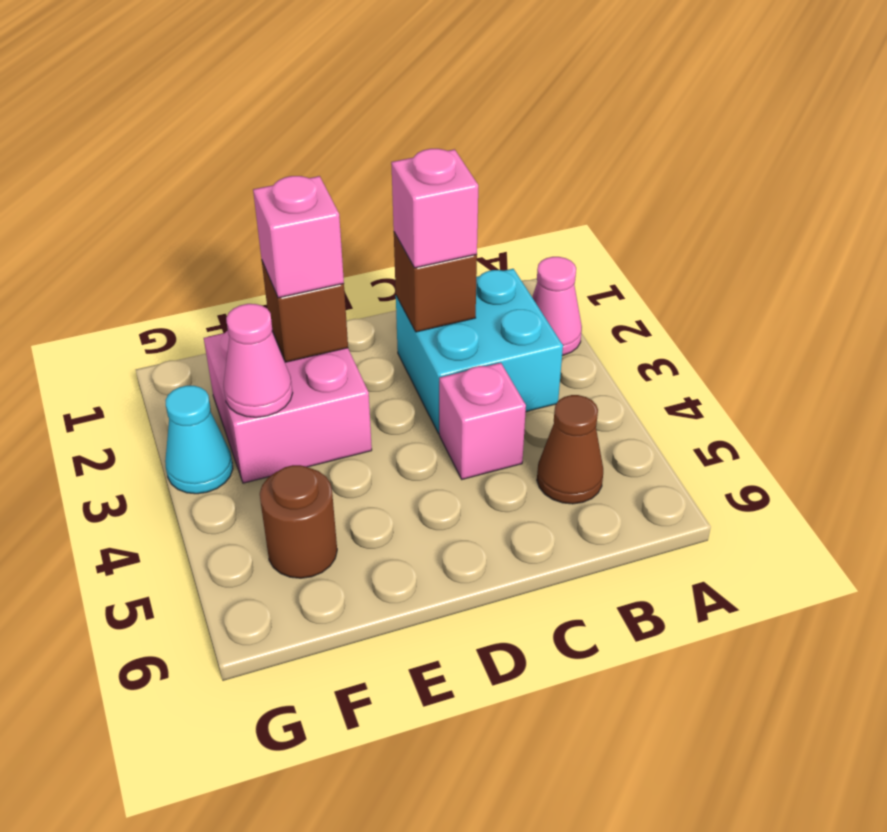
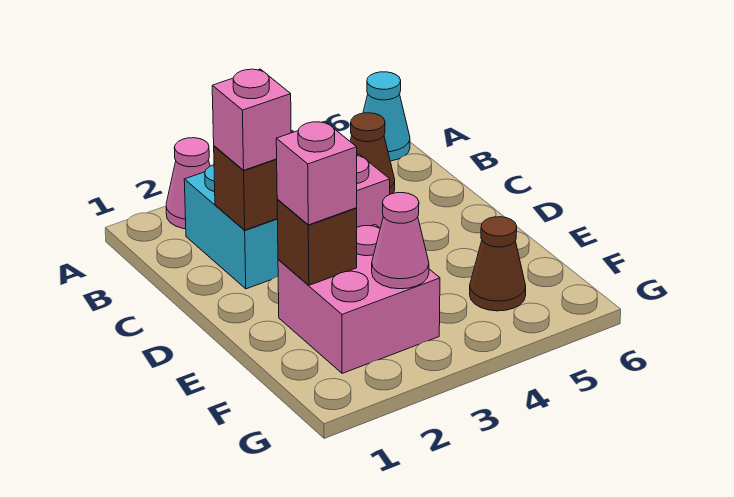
brown round brick F5 level 1 -> brown cone F5 level 1
cyan cone G3 level 1 -> cyan cone A6 level 1

